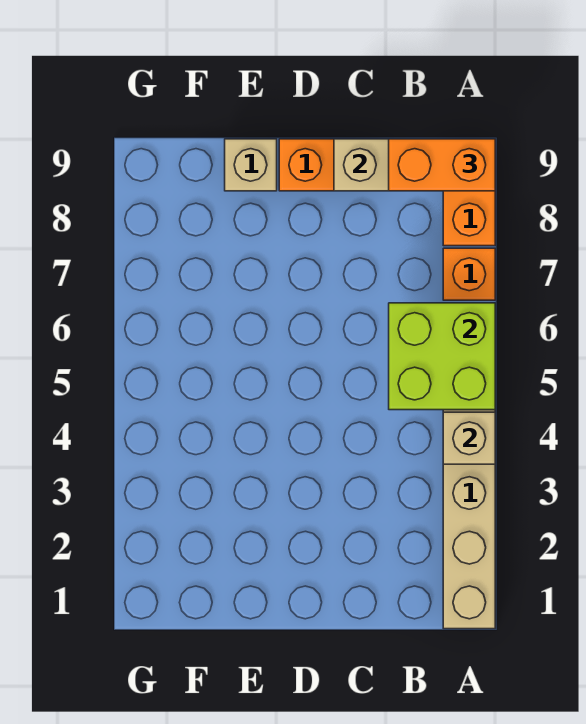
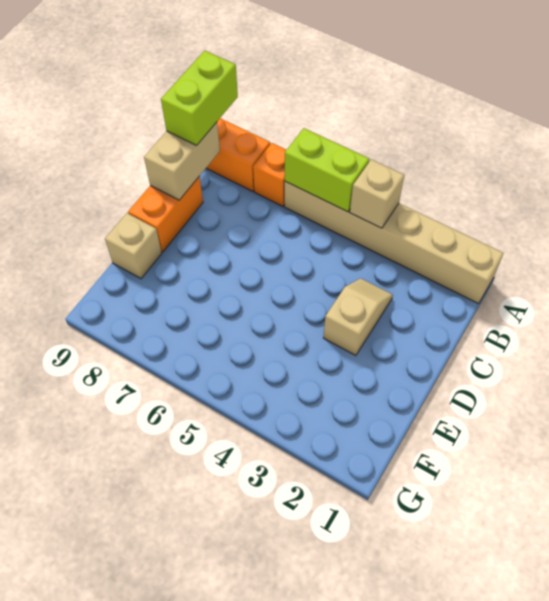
lime brick A5:B6 level 2 -> lime brick A5:A6 level 2
orange brick A9:B9 level 3 -> lime brick A9:B9 level 3
none -> tan slope C3:D3 level 1 top D

